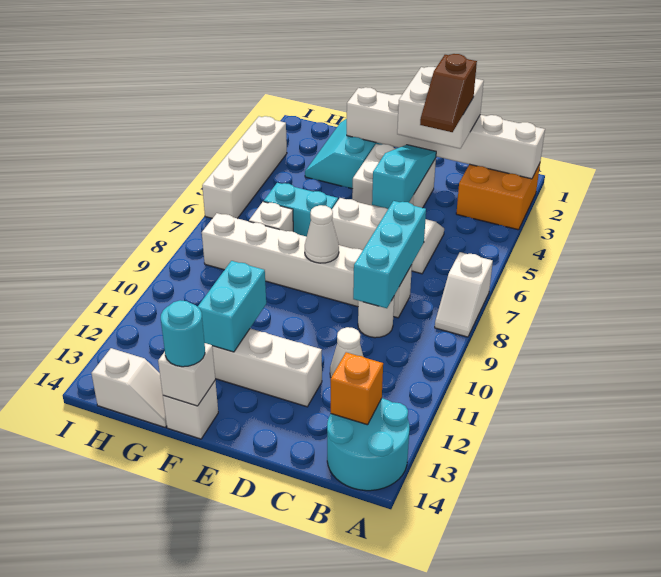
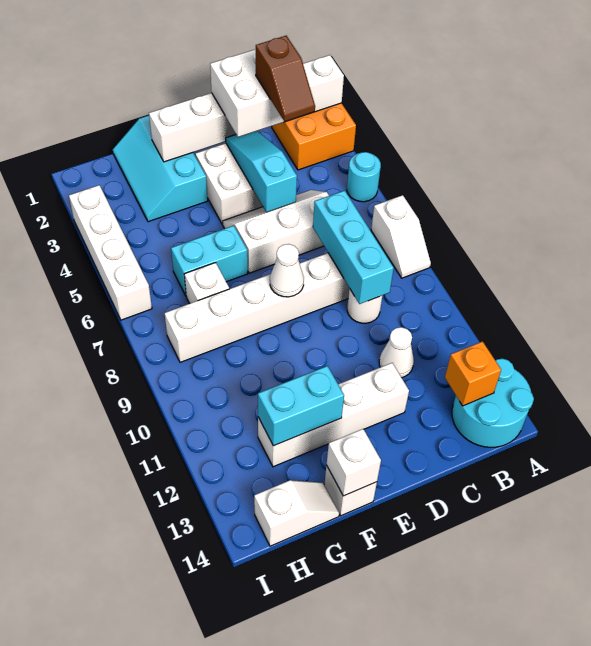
cyan brick F11:F12 level 2 -> cyan brick F12:G12 level 2
cyan round brick F14 level 3 -> cyan round brick A5 level 1

